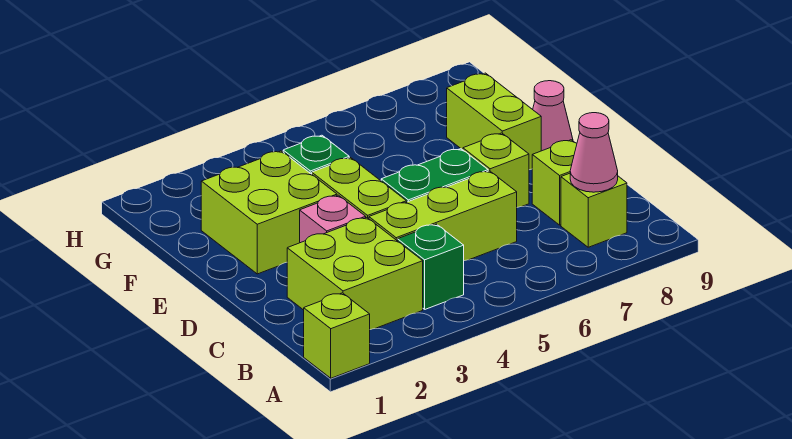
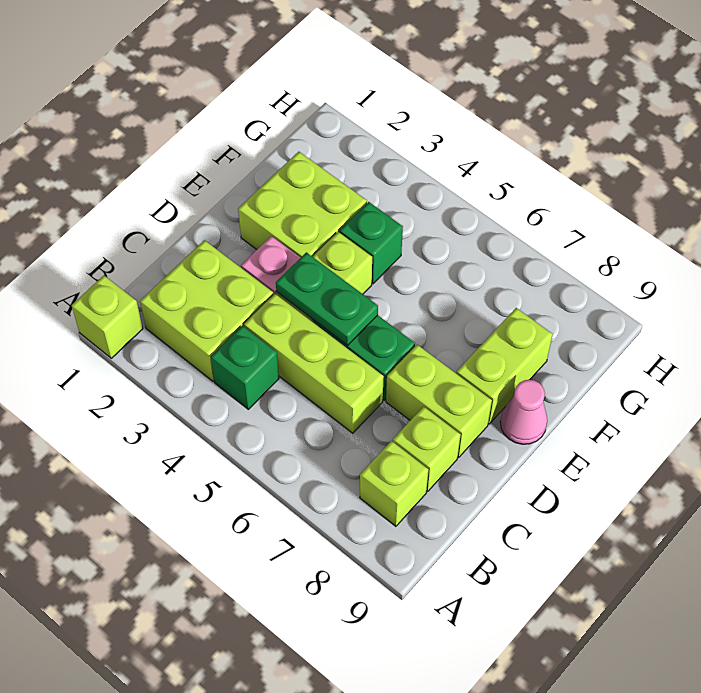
pink cone B8 level 2 -> none
none -> green plate D4:D5 level 2
lime brick D7 level 1 -> lime brick D7:D8 level 1

